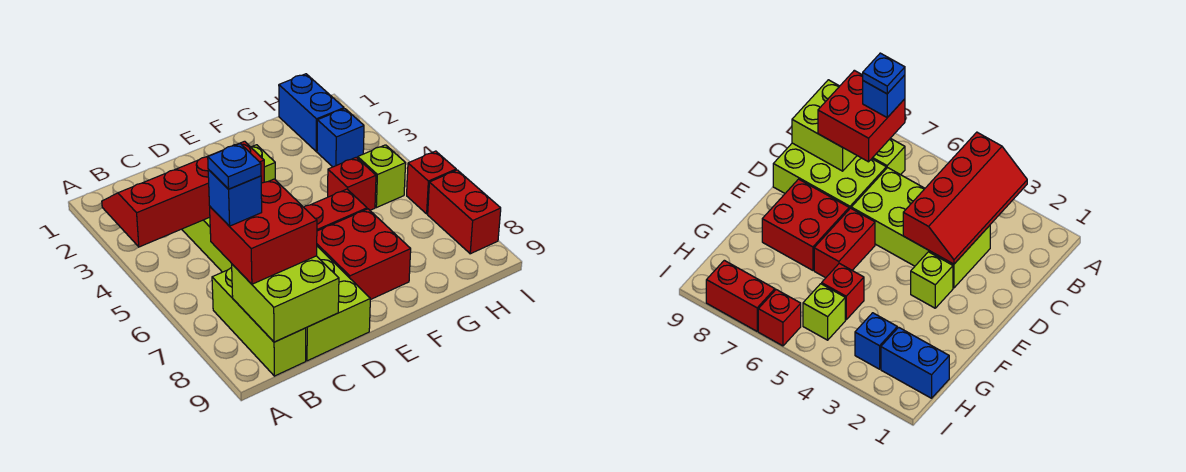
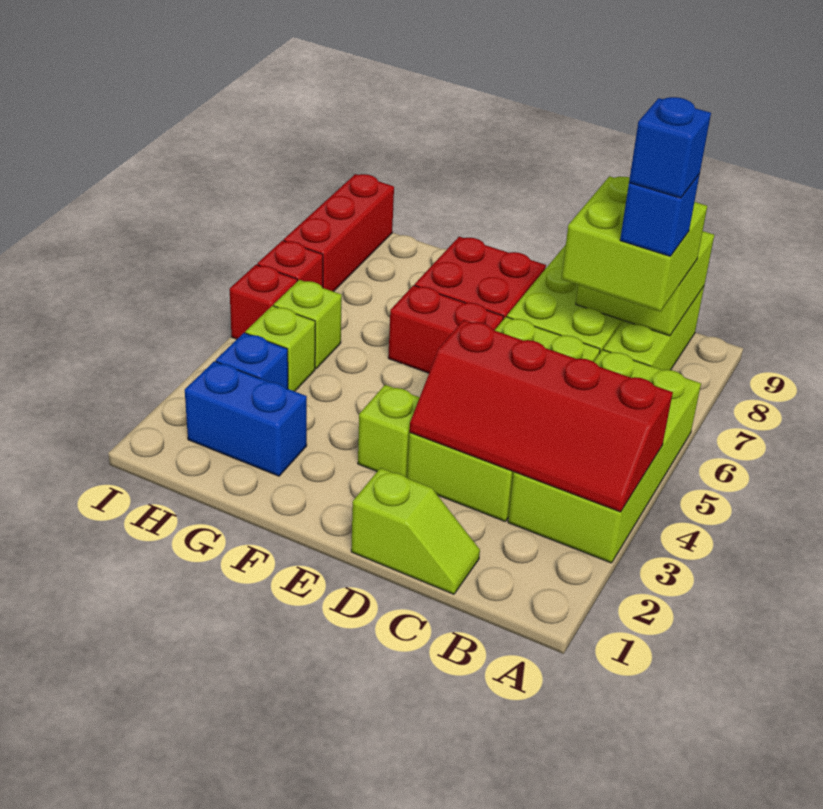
none -> lime brick A3:B6 level 1
red brick B7:C8 level 3 -> lime brick B7:C8 level 3
blue plate B7 level 5 -> blue brick B7 level 5
none -> lime slope C1:D1 level 1 top D
red brick G5 level 1 -> red brick I5 level 1
blue brick H1:H2 level 1 -> blue brick G2:H2 level 1
none -> lime brick H4 level 1
red brick I7:I8 level 1 -> red brick I7:I9 level 1

